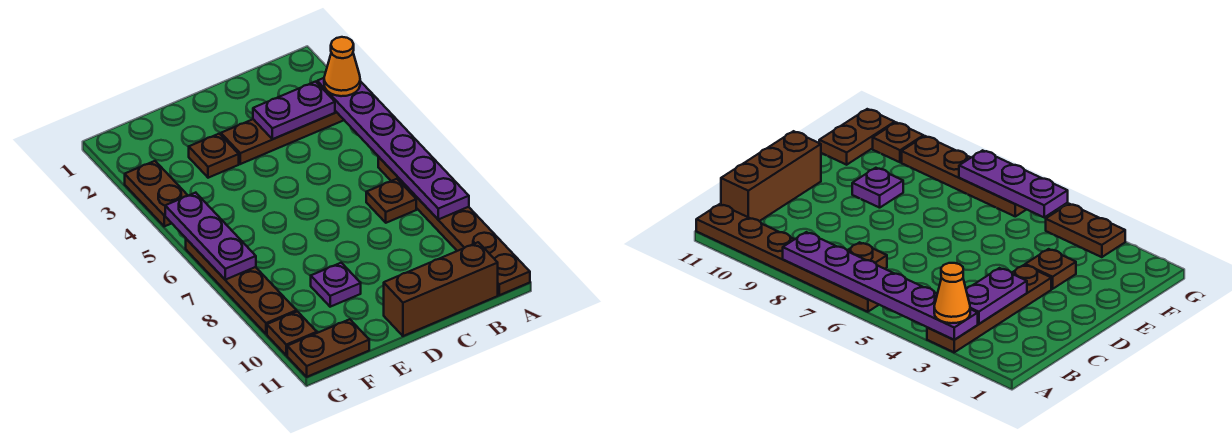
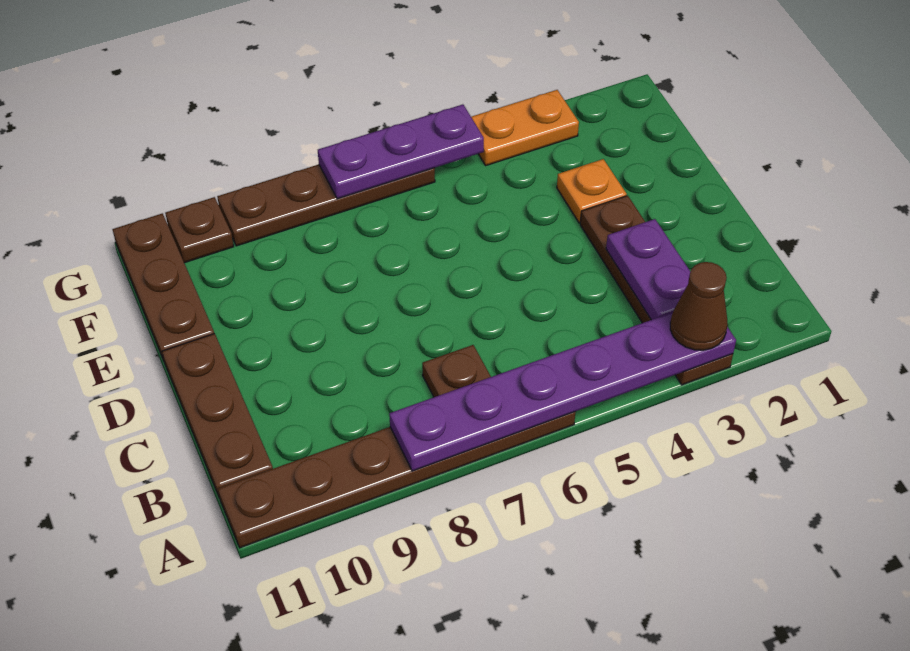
orange cone A3 level 3 -> brown cone A3 level 3
brown brick B11:D11 level 1 -> brown plate B11:D11 level 1
brown plate E3 level 1 -> orange plate E3 level 1
purple plate E9 level 1 -> none
brown plate F11:G11 level 1 -> brown plate E11:G11 level 1
brown plate G3:G4 level 1 -> orange plate G3:G4 level 1

